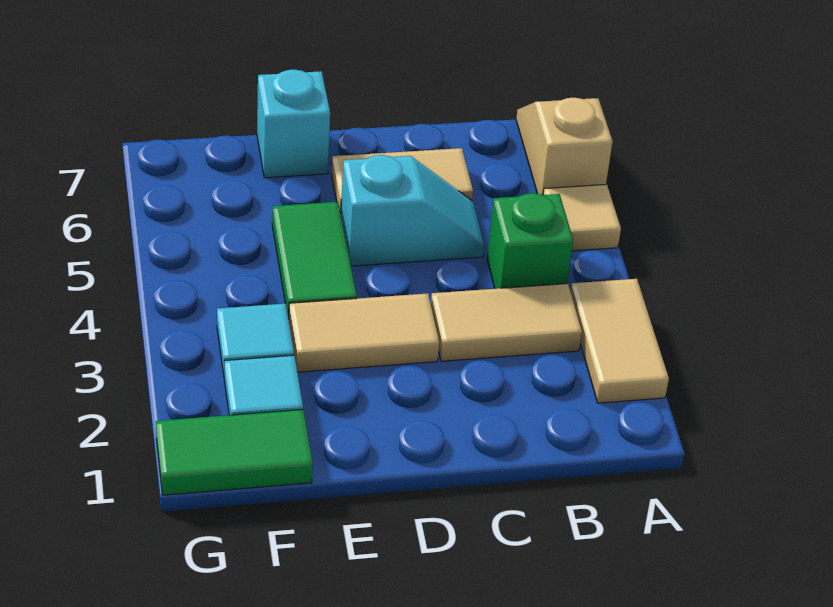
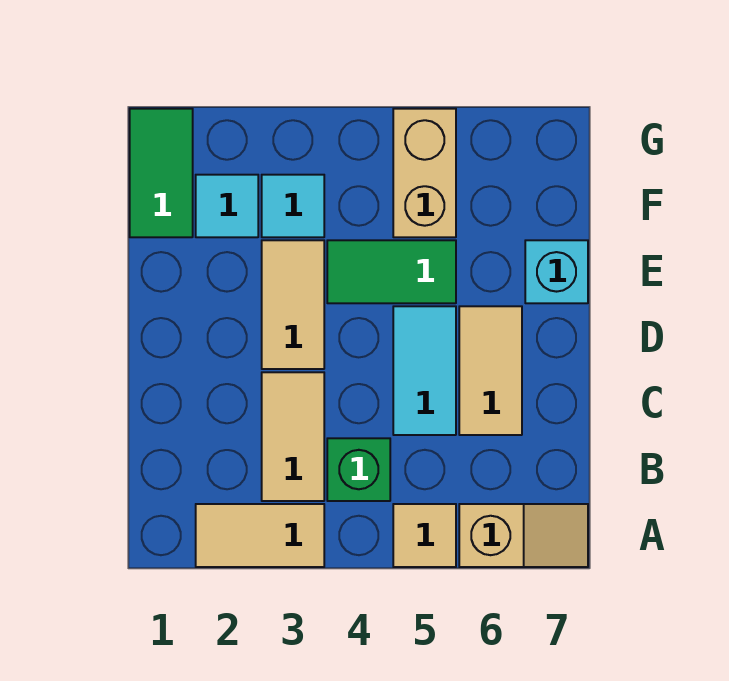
cyan slope C5:D5 level 1 top D -> cyan tile C5:D5 level 1
none -> tan brick F5:G5 level 1

